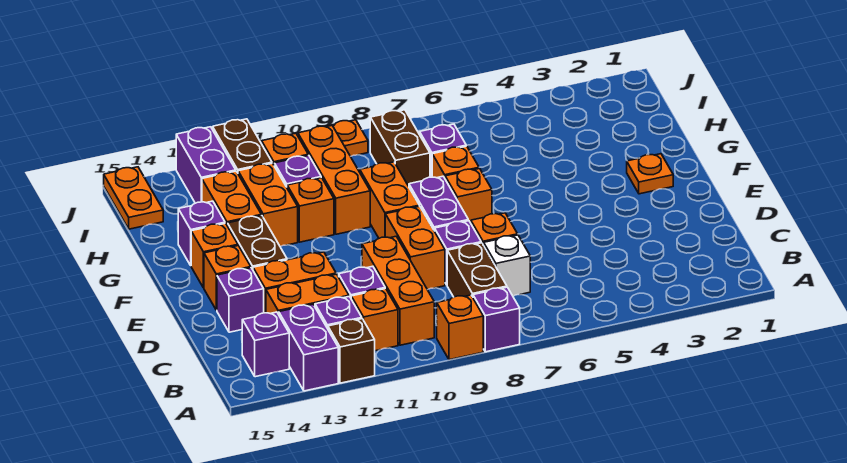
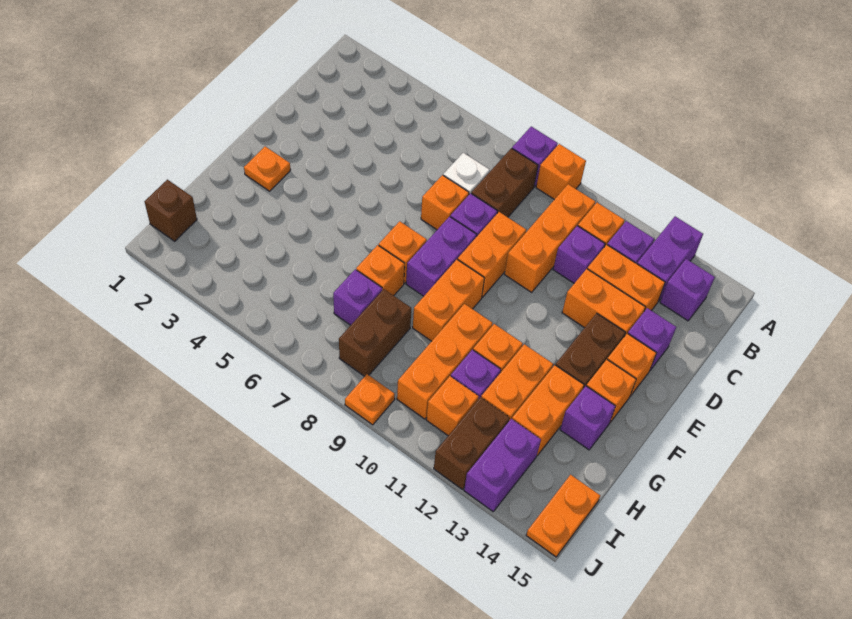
brown brick A12 level 1 -> brown brick I1 level 1

